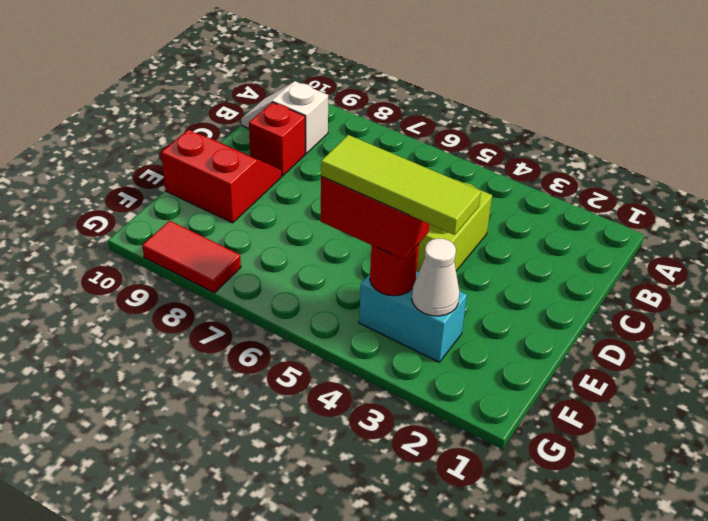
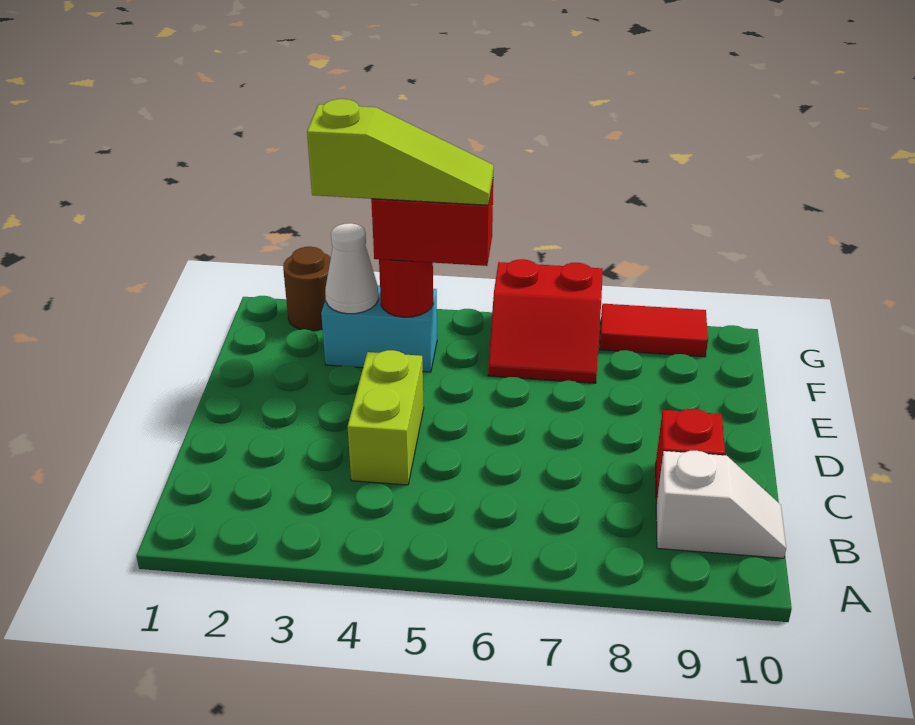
red slope D9:E10 level 1 top E -> red slope F6:G7 level 1 top G
lime tile F3:F5 level 4 -> lime slope F3:F5 level 4 top 3
none -> brown round brick G2 level 1

